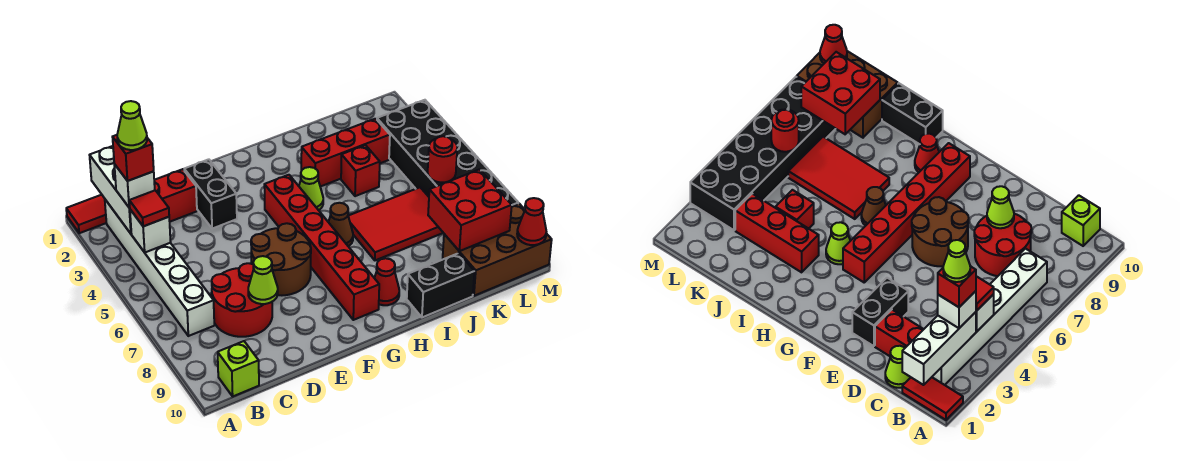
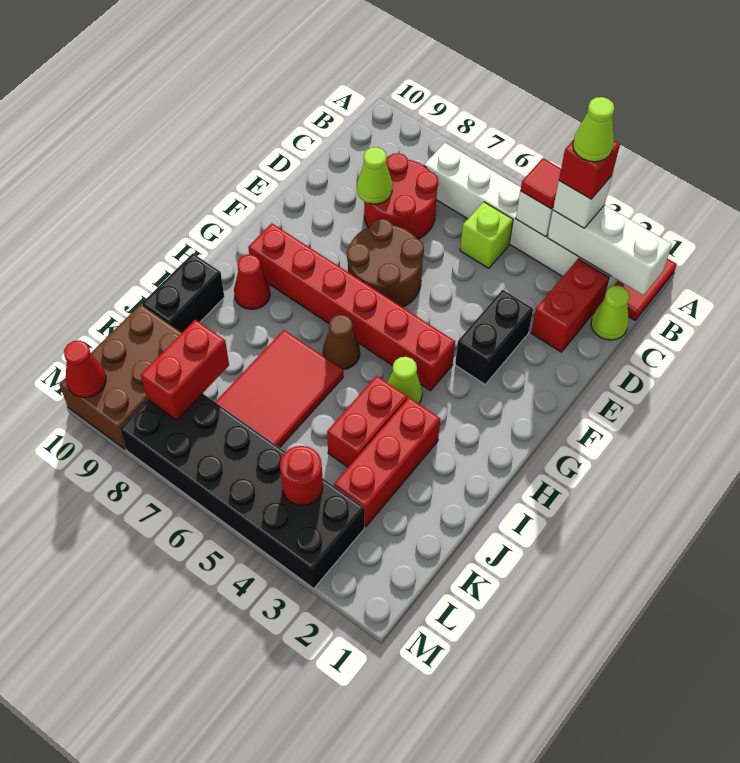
lime brick B10 level 1 -> lime brick C5 level 1
black brick E2:E3 level 1 -> black brick E3:F3 level 1
red brick J4 level 1 -> red brick I4:J4 level 1
red brick K8:L9 level 2 -> red brick K8:L8 level 2
red round brick L6 level 2 -> red round brick L4 level 2

